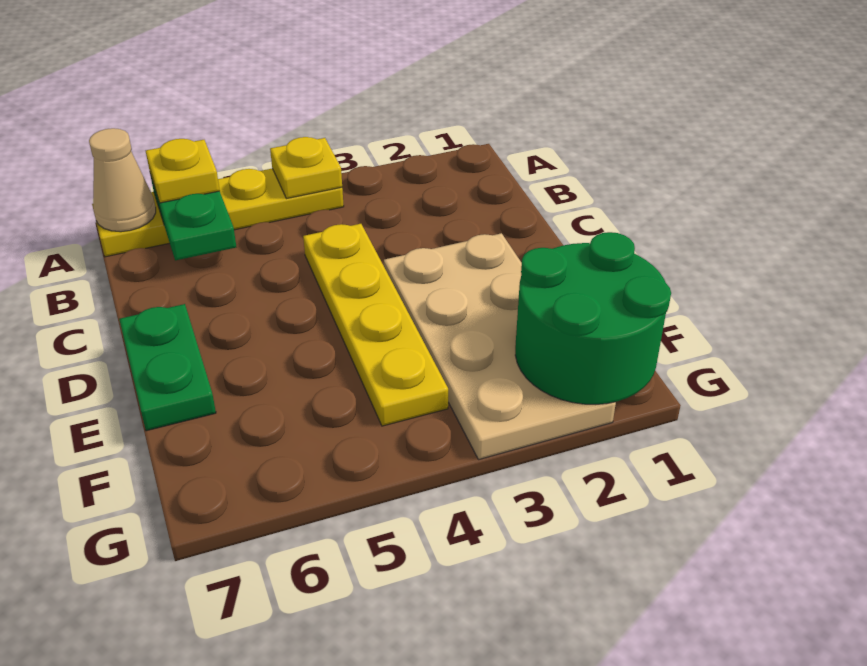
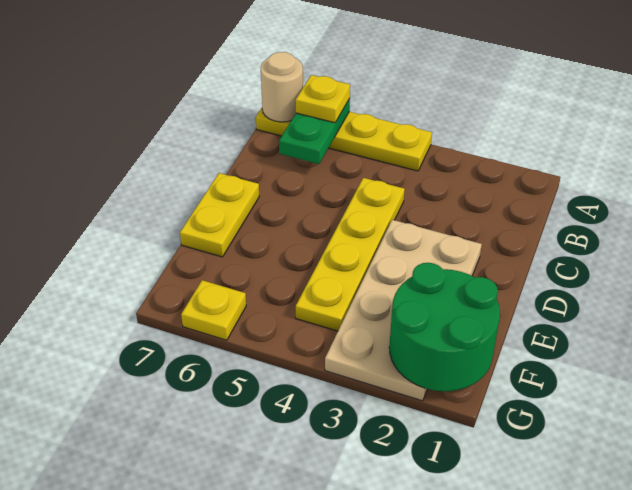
yellow plate A4 level 2 -> yellow plate G6 level 1
tan cone A7 level 2 -> tan round brick A7 level 2
green plate D7:E7 level 1 -> yellow plate D7:E7 level 1

